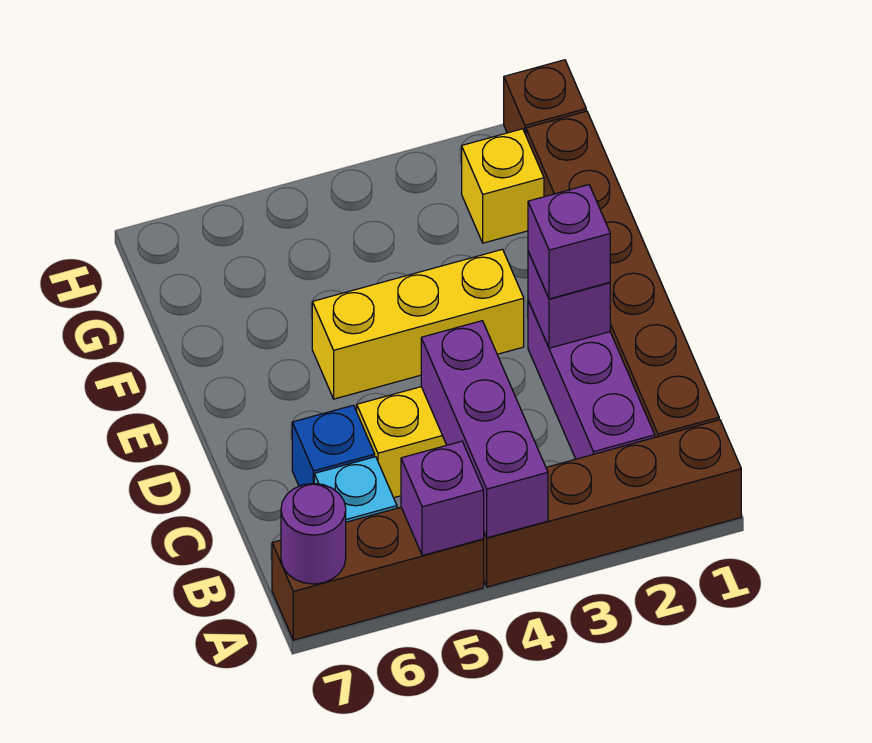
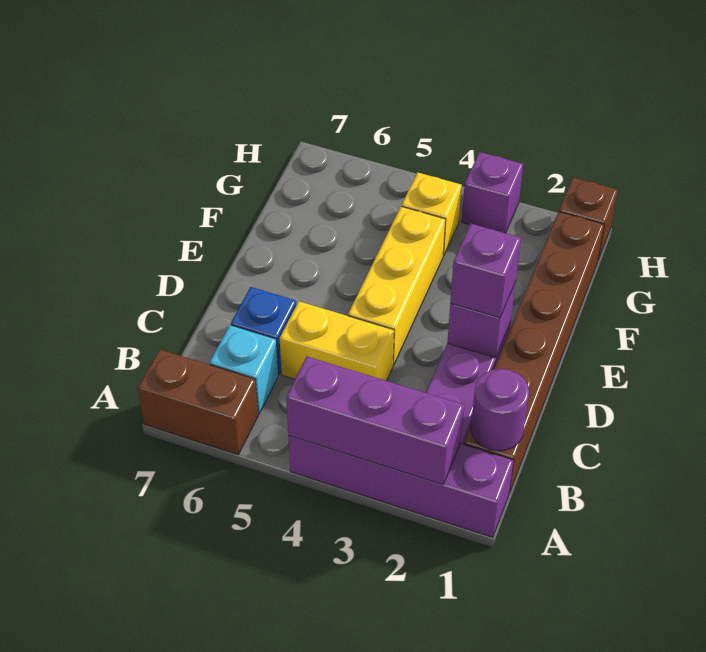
brown brick A1:A4 level 1 -> purple brick A1:A4 level 1
purple brick A4:C4 level 2 -> purple brick A2:A4 level 2
brown brick A5:A7 level 1 -> brown brick A6:A7 level 1
purple brick A5 level 2 -> purple brick H3 level 1
purple round brick A7 level 2 -> purple round brick B1 level 2
yellow brick E3:E5 level 1 -> yellow brick D4:F4 level 1
yellow brick G2 level 1 -> yellow brick G4 level 1

